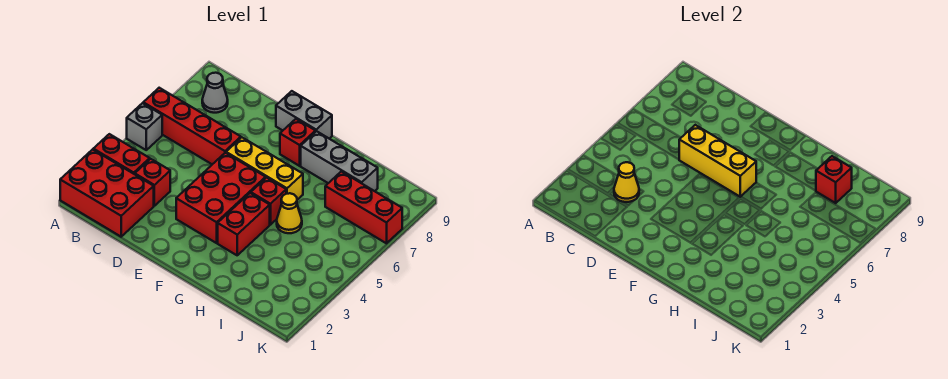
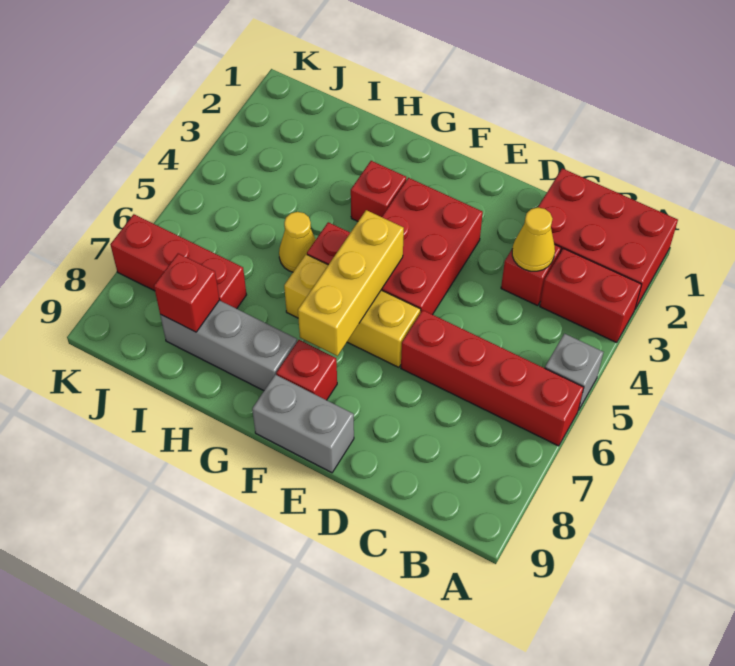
grey cone B8 level 1 -> none
yellow brick D6:F6 level 2 -> yellow brick F5:F7 level 2
red brick G3:G4 level 1 -> red brick G3 level 1

